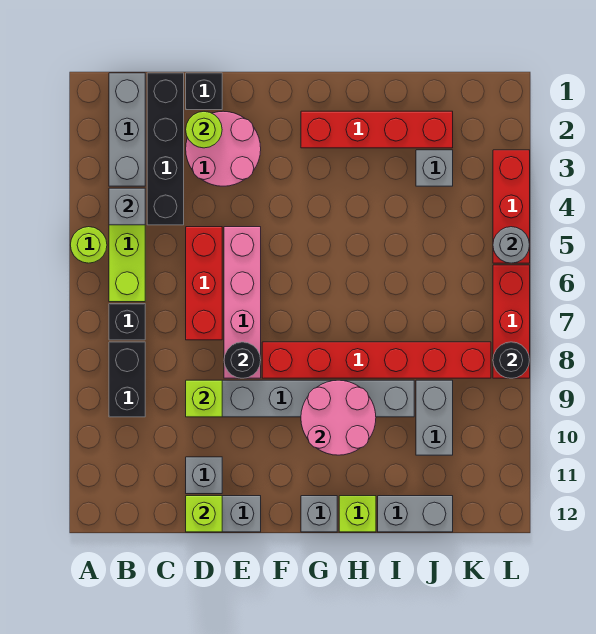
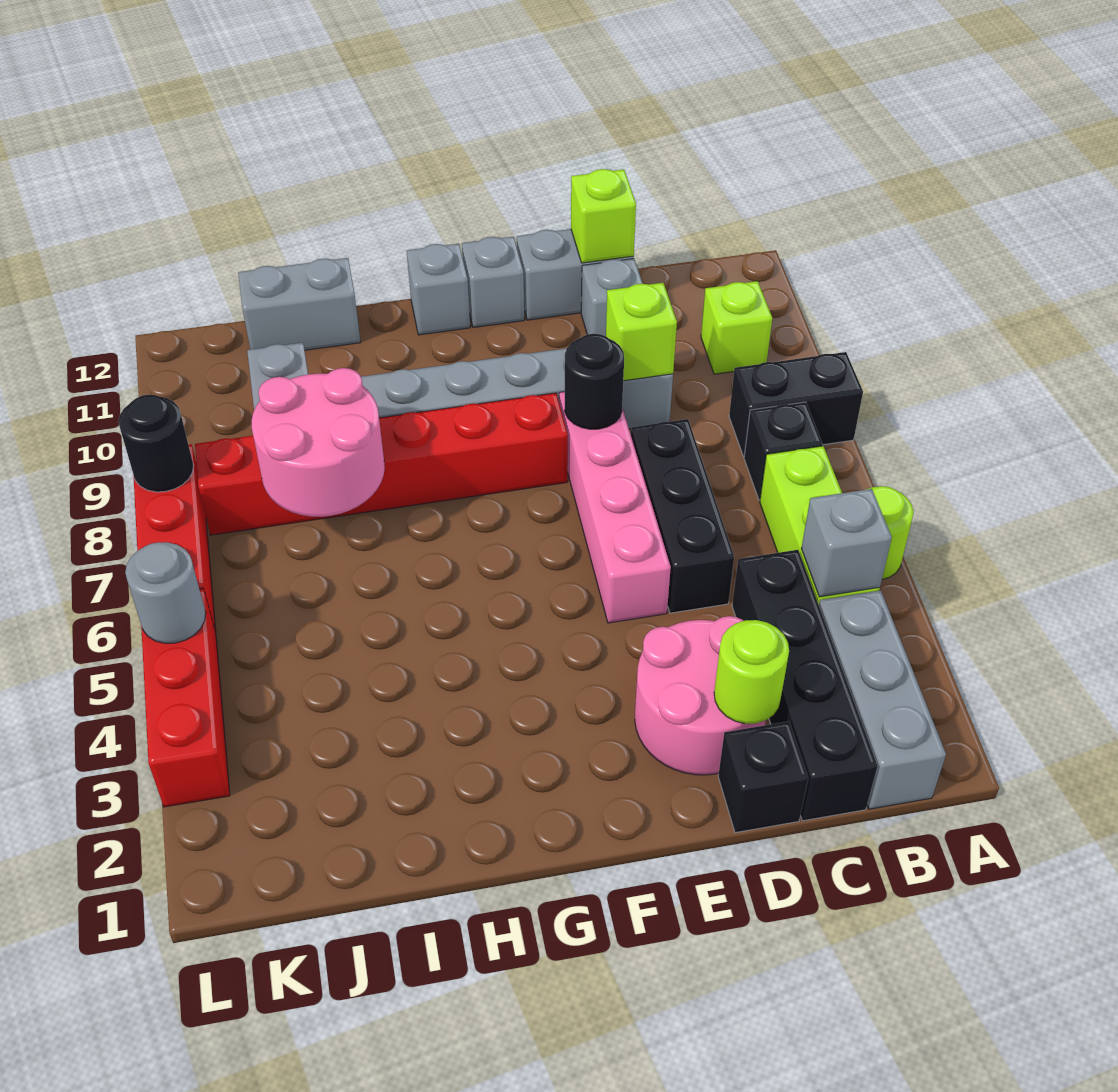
black brick B8:B9 level 1 -> black brick A8:B8 level 1
red brick D5:D7 level 1 -> black brick D5:D7 level 1
red brick G2:J2 level 1 -> none
pink round brick G9:H10 level 2 -> pink round brick I7:J8 level 2
lime brick H12 level 1 -> lime brick B10 level 1
grey brick J3 level 1 -> grey brick F12 level 1

